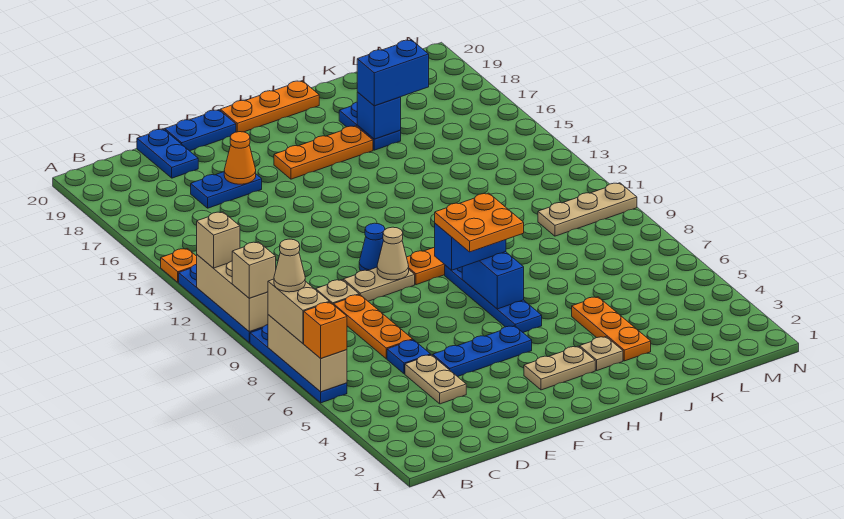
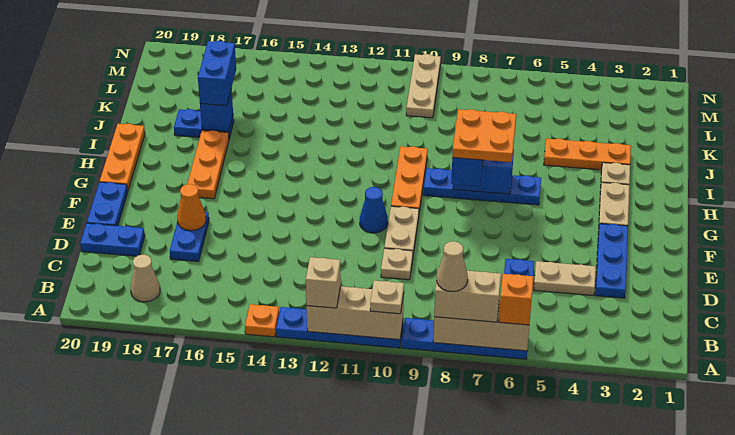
tan brick A10 level 3 -> tan plate A10 level 3
orange plate D7:D9 level 1 -> none
blue plate E5:G5 level 1 -> blue plate D3:F3 level 1
tan cone F10 level 2 -> tan cone B18 level 1

